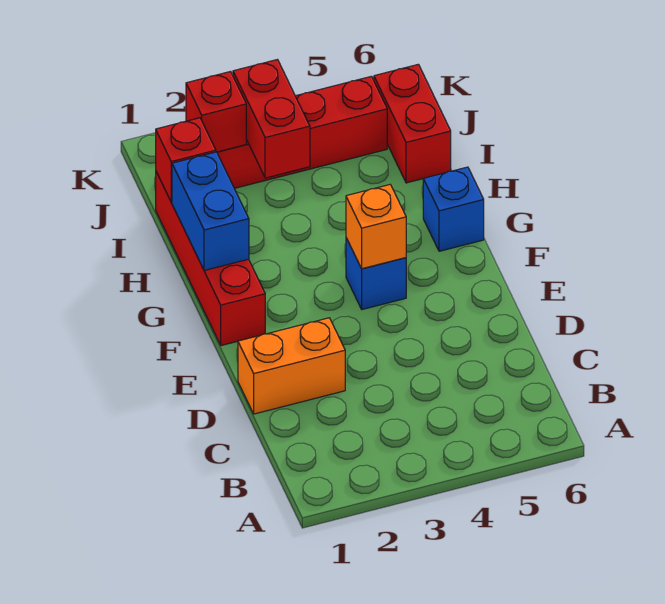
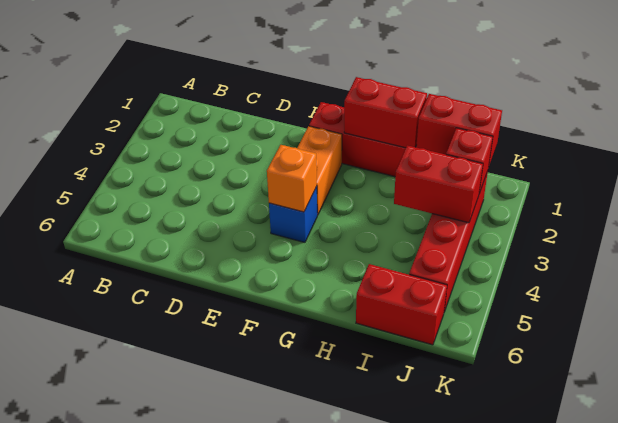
orange brick D1:D2 level 1 -> orange brick F2:F3 level 1
blue brick G1:H1 level 2 -> red brick G1:H1 level 2
blue brick G6 level 1 -> none
red brick I1 level 2 -> red brick I1:J1 level 2

